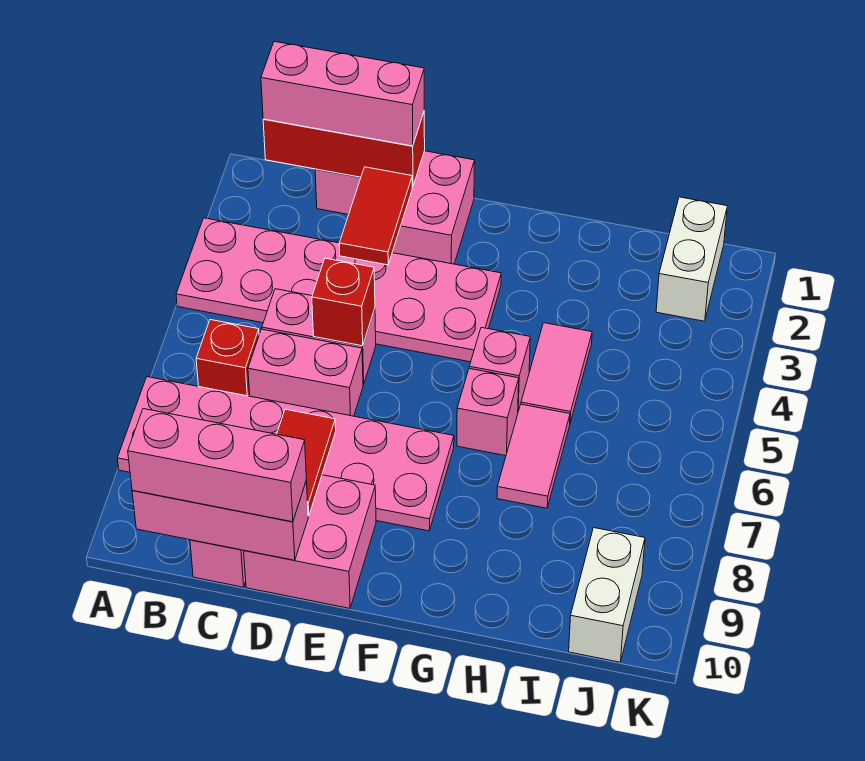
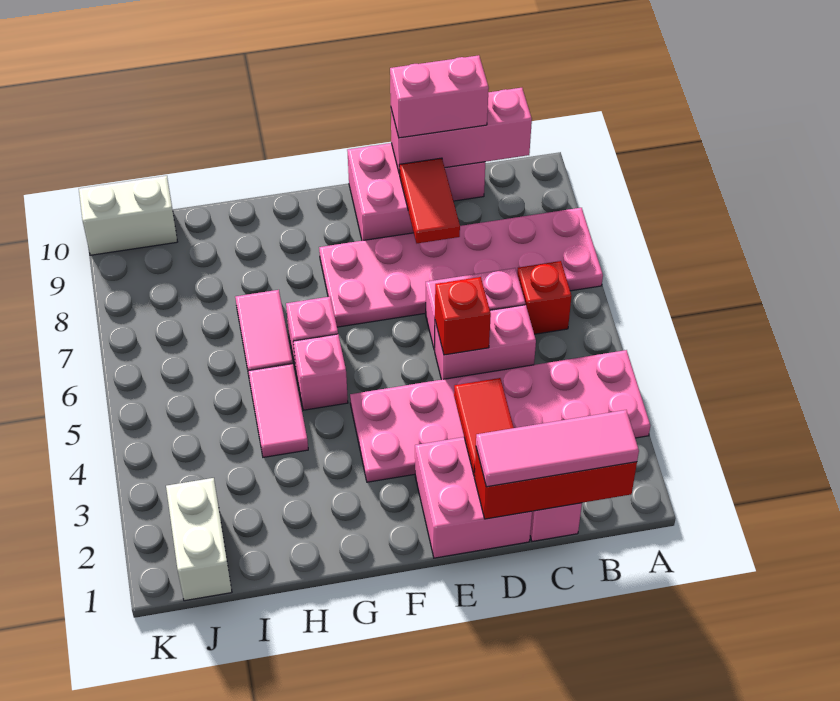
pink brick B1:D1 level 3 -> pink tile B1:D1 level 3
pink brick B10:D10 level 3 -> pink brick C10:D10 level 3
white brick J9:J10 level 1 -> white brick J10:K10 level 1

